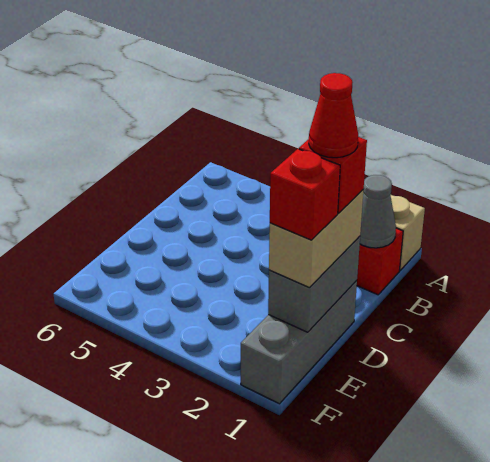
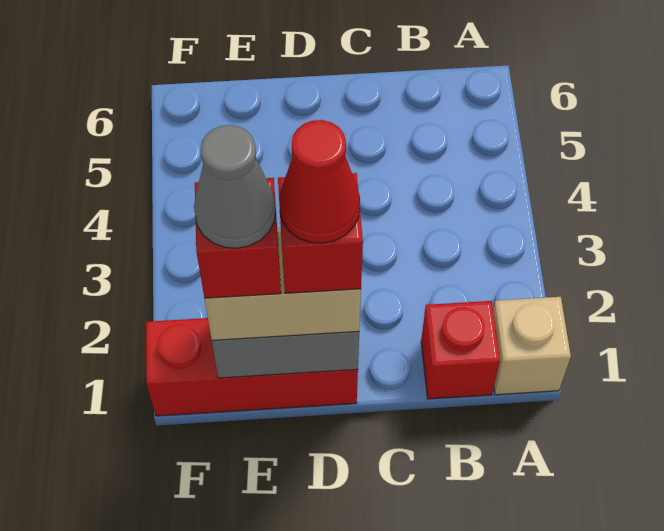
grey cone B1 level 2 -> grey cone E1 level 5
grey brick D1:F1 level 1 -> red brick D1:F1 level 1

